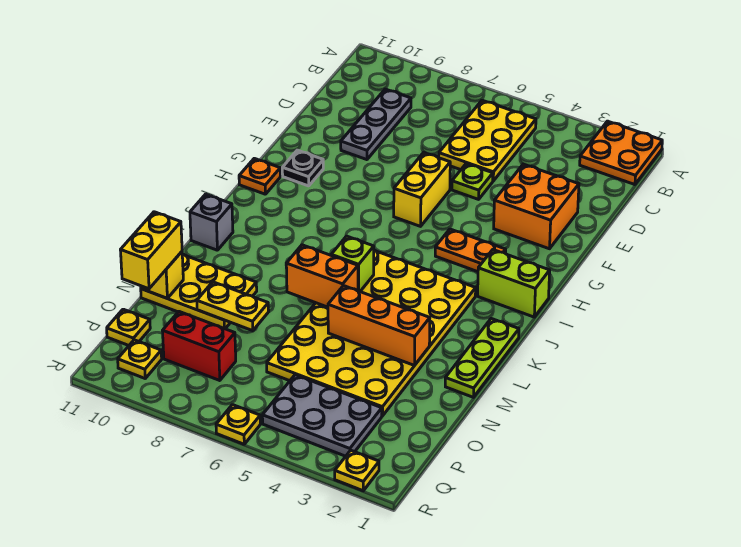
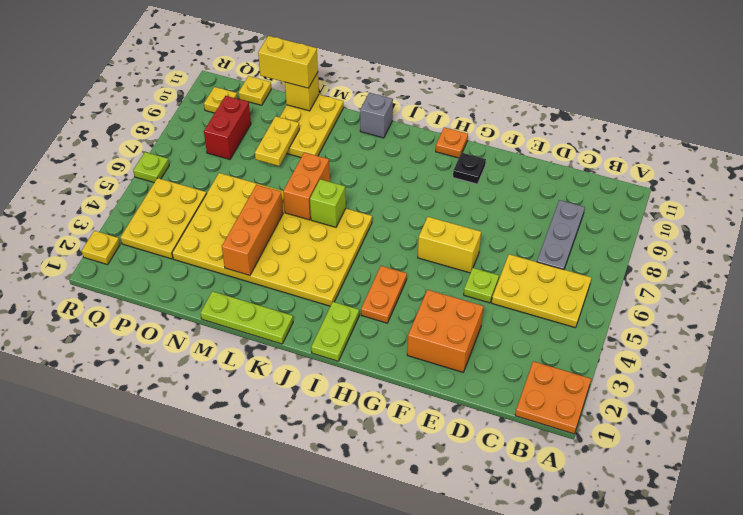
grey plate C9:E9 level 1 -> grey plate C7:C9 level 1
lime brick I1:I2 level 1 -> lime plate I1:I2 level 1
grey plate P3:Q5 level 1 -> yellow plate P3:Q5 level 1
yellow plate R6 level 1 -> lime plate R6 level 1

